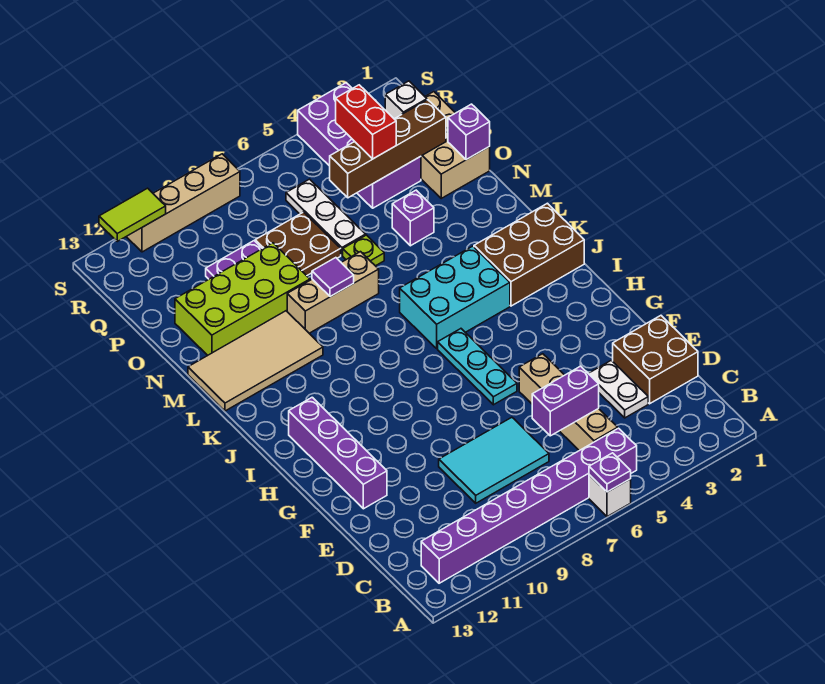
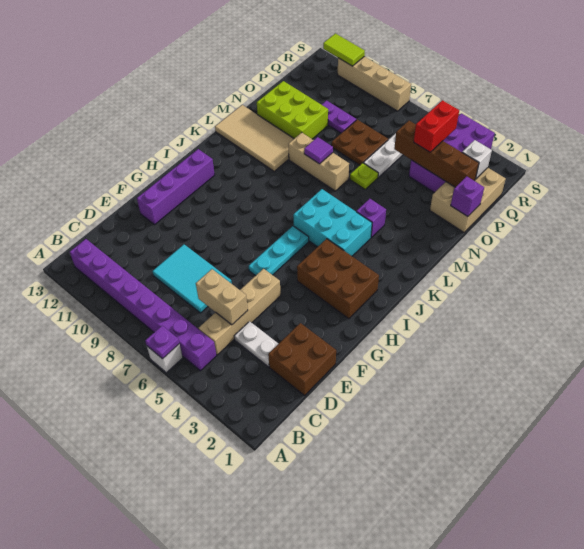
white plate D3:E3 level 1 -> white plate D3:D4 level 1
purple brick D5:D6 level 2 -> tan brick D5:D6 level 2
brown brick J1:K3 level 1 -> brown brick H2:I4 level 1
purple brick N4 level 1 -> purple brick L4 level 1
lime brick N9:O12 level 1 -> lime brick N10:O12 level 1

